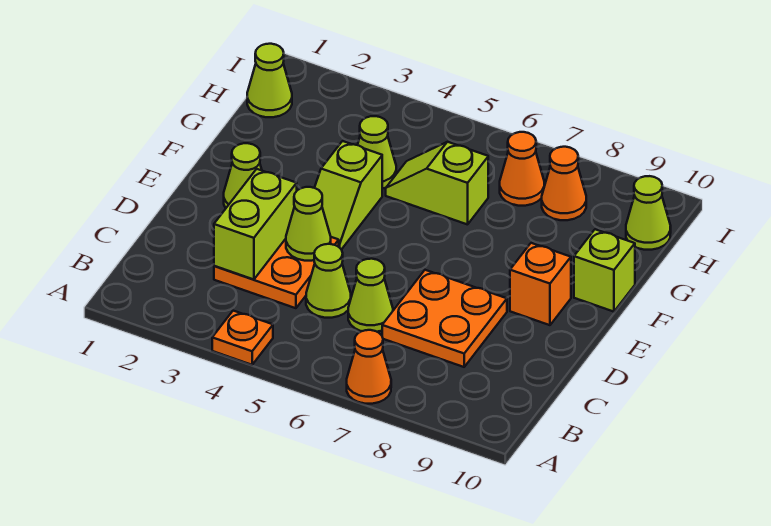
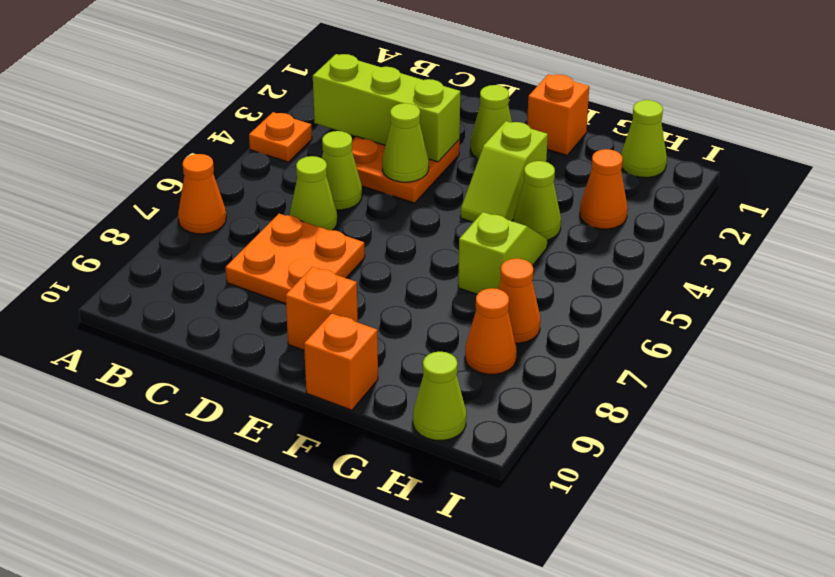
lime brick C3:D3 level 2 -> lime brick B3:D3 level 2
lime slope E4:F4 level 1 top F -> lime slope F3:F4 level 1 top 3
none -> orange brick F1 level 1
lime brick F10 level 1 -> orange brick F10 level 1
none -> orange cone H3 level 1

